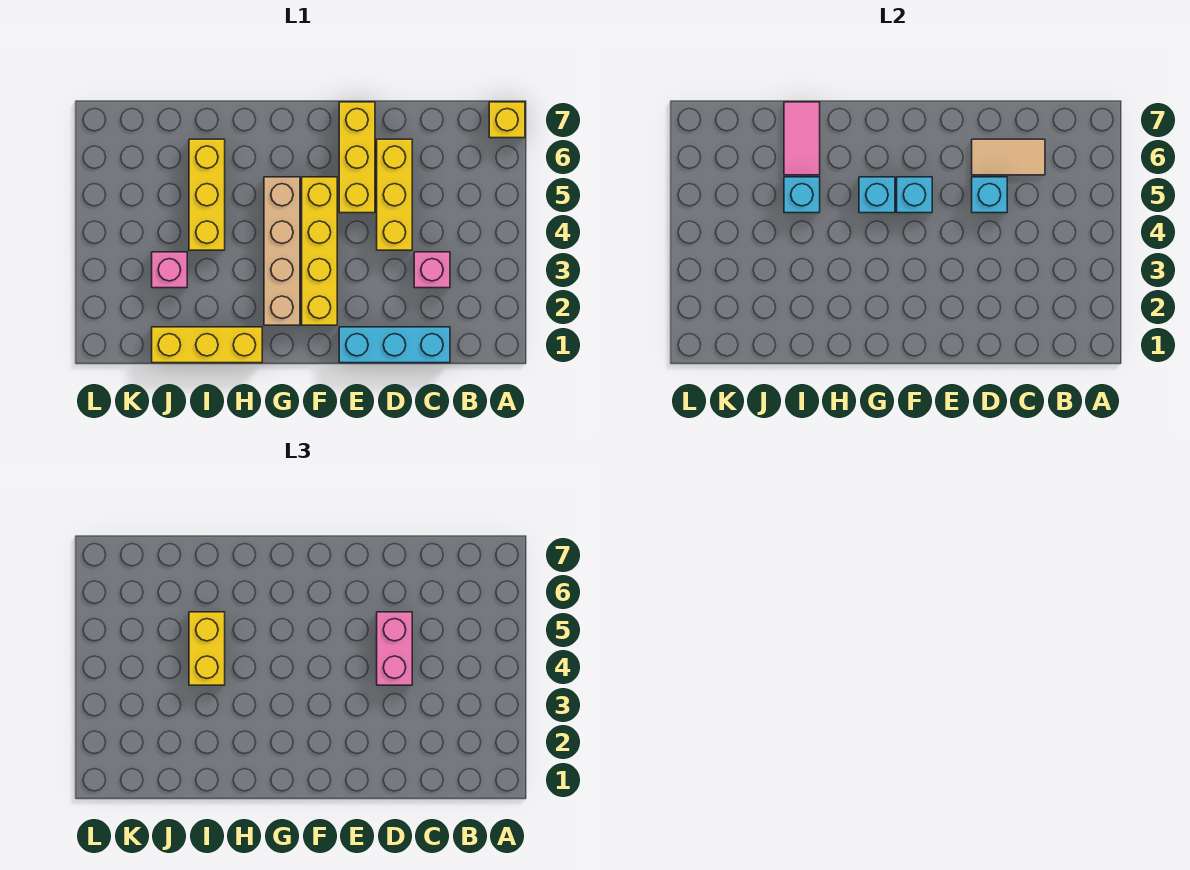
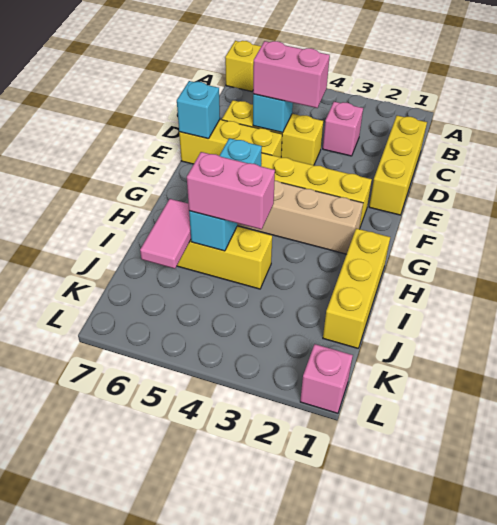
cyan brick C1:E1 level 1 -> yellow brick C1:E1 level 1
tan tile C6:D6 level 2 -> none
cyan brick F5 level 2 -> cyan brick E7 level 2
yellow brick I4:I5 level 3 -> pink brick I4:I5 level 3
pink tile I6:I7 level 2 -> pink tile I6:J6 level 2
pink brick J3 level 1 -> pink brick L1 level 1

